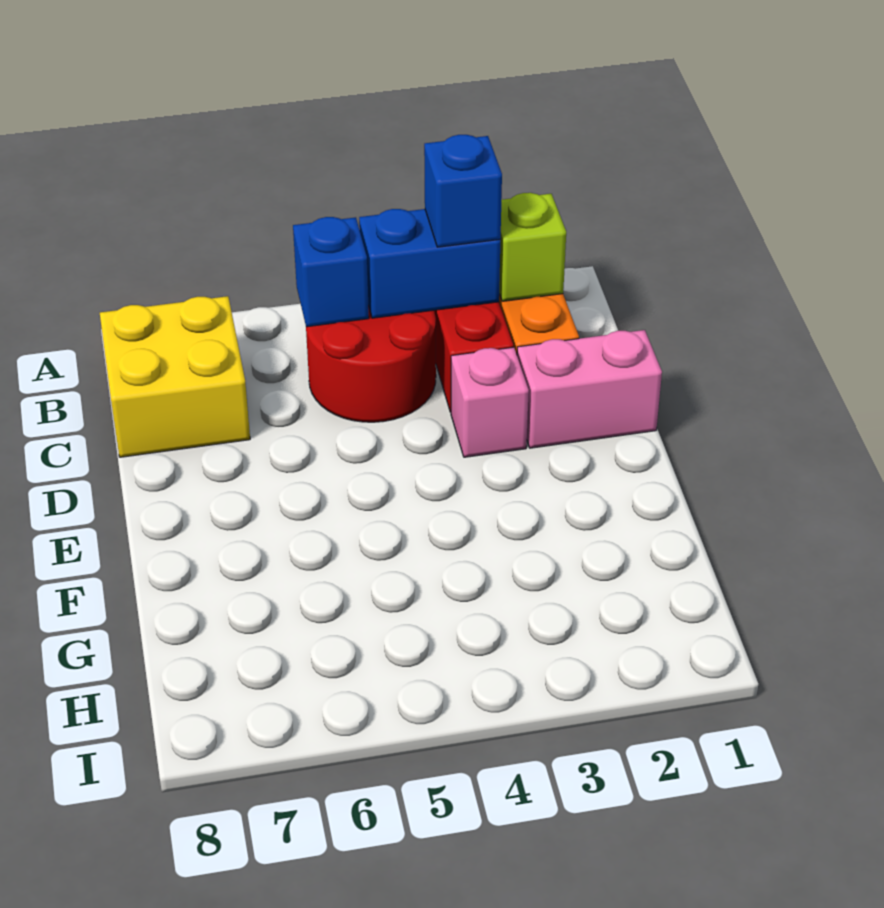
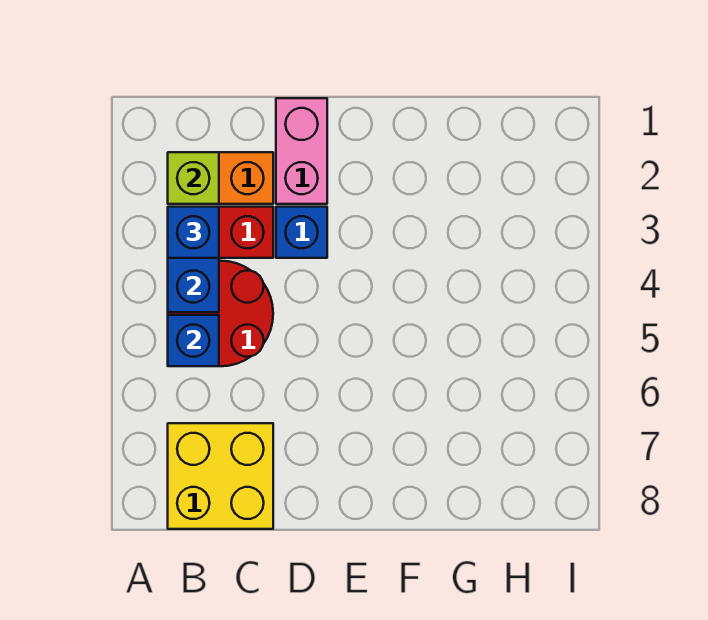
pink brick D3 level 1 -> blue brick D3 level 1

